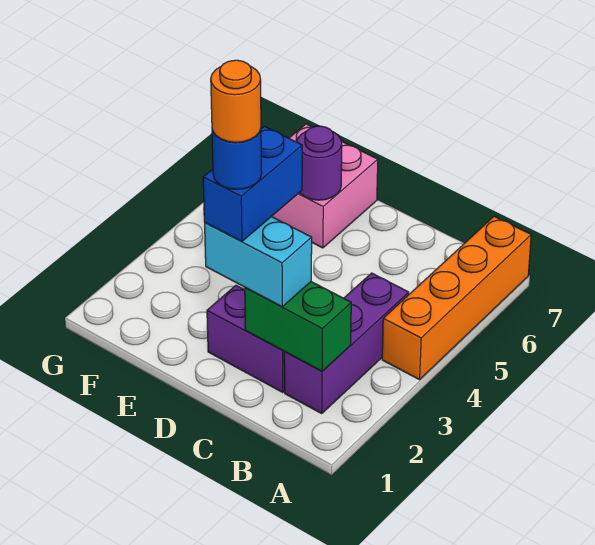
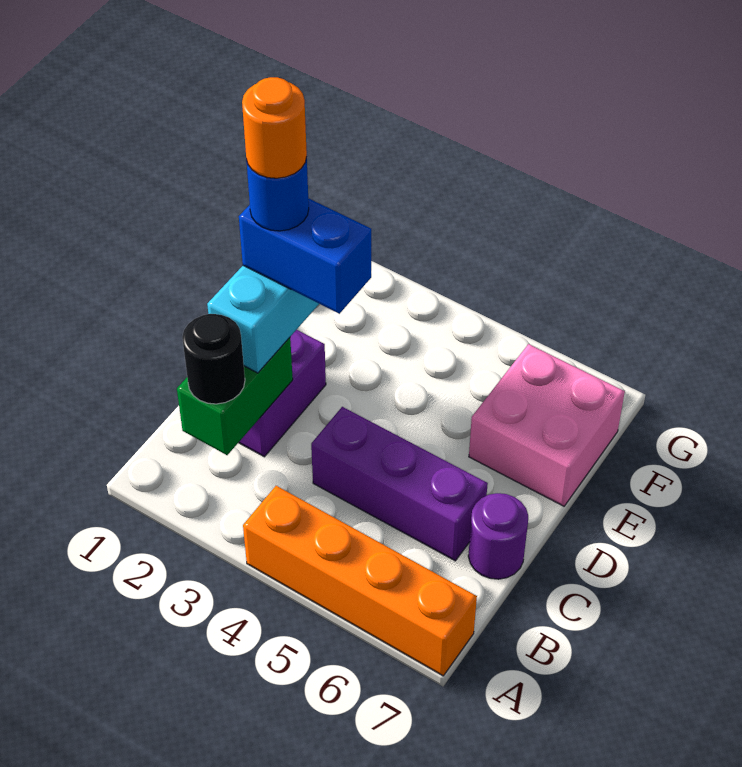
purple brick B2:B4 level 1 -> purple brick C4:C6 level 1
none -> black round brick B2 level 3
purple round brick E6 level 2 -> purple round brick C7 level 1

